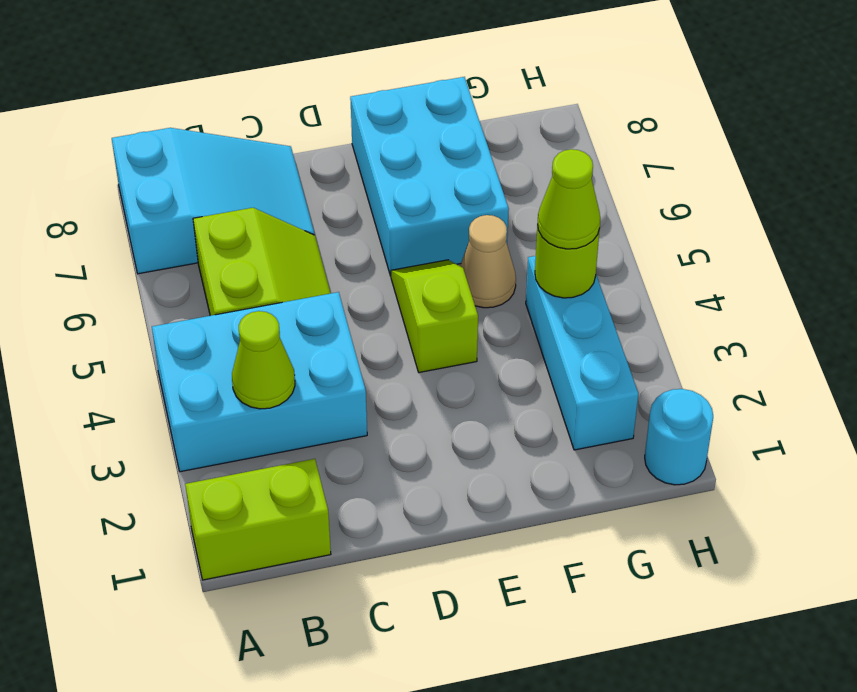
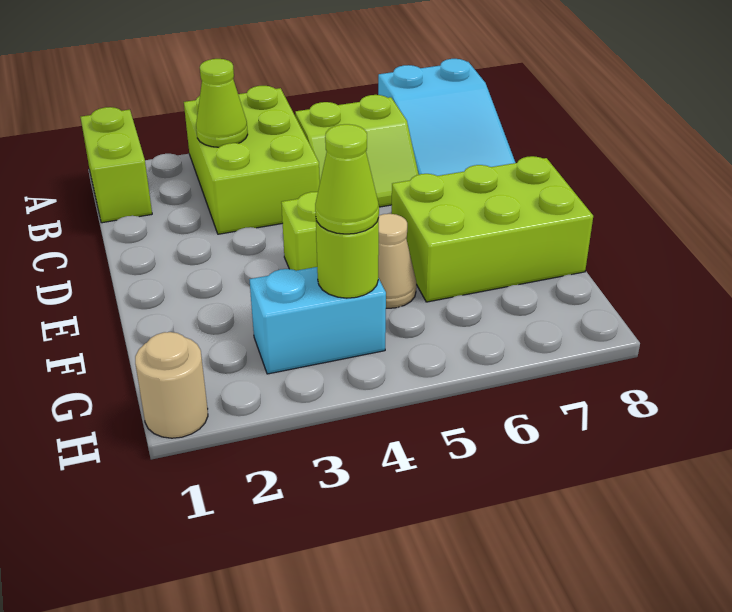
cyan brick A3:C4 level 1 -> lime brick A3:C4 level 1
cyan brick E6:F8 level 1 -> lime brick E6:F8 level 1
cyan brick G2:G4 level 1 -> cyan brick G3:G4 level 1
cyan round brick H1 level 1 -> tan round brick H1 level 1

